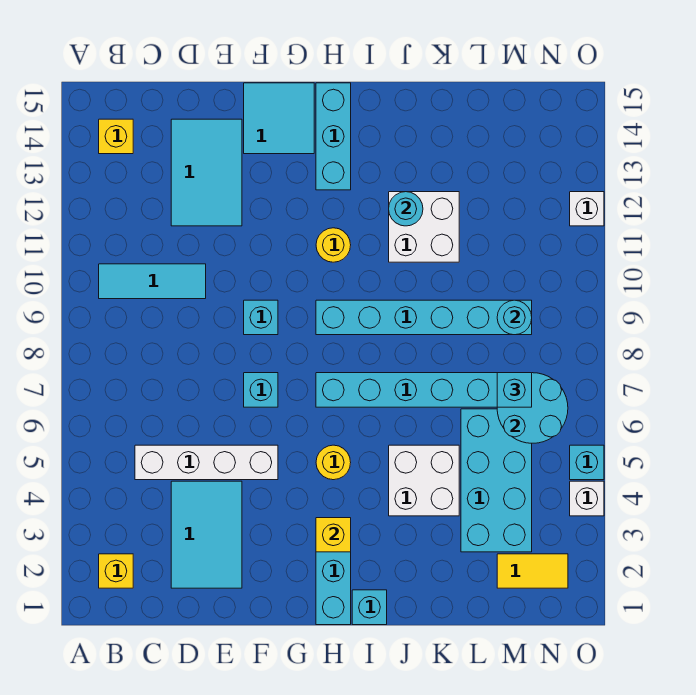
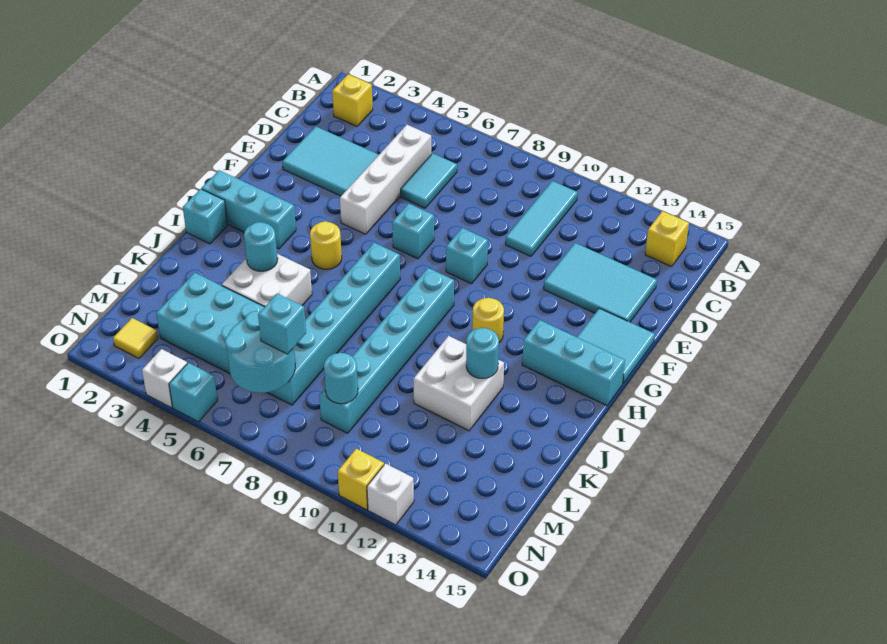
none -> cyan tile C6:D6 level 1
yellow brick H3 level 2 -> yellow brick O11 level 1
none -> cyan round brick J4 level 2
yellow tile M2:N2 level 1 -> yellow tile N2 level 1

